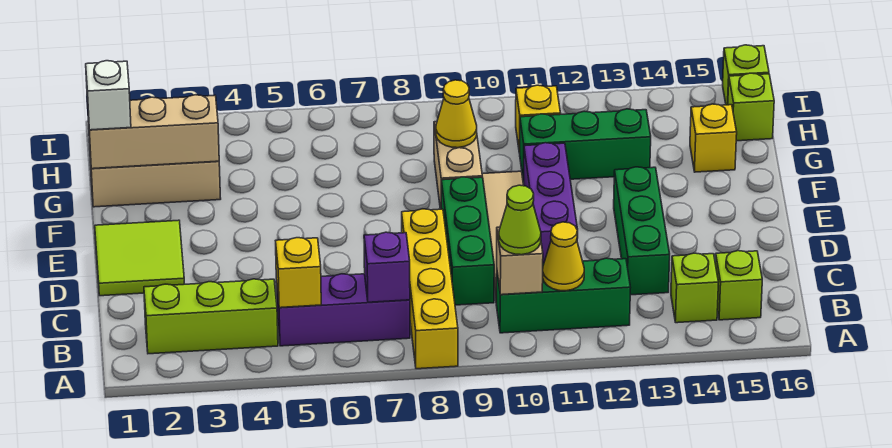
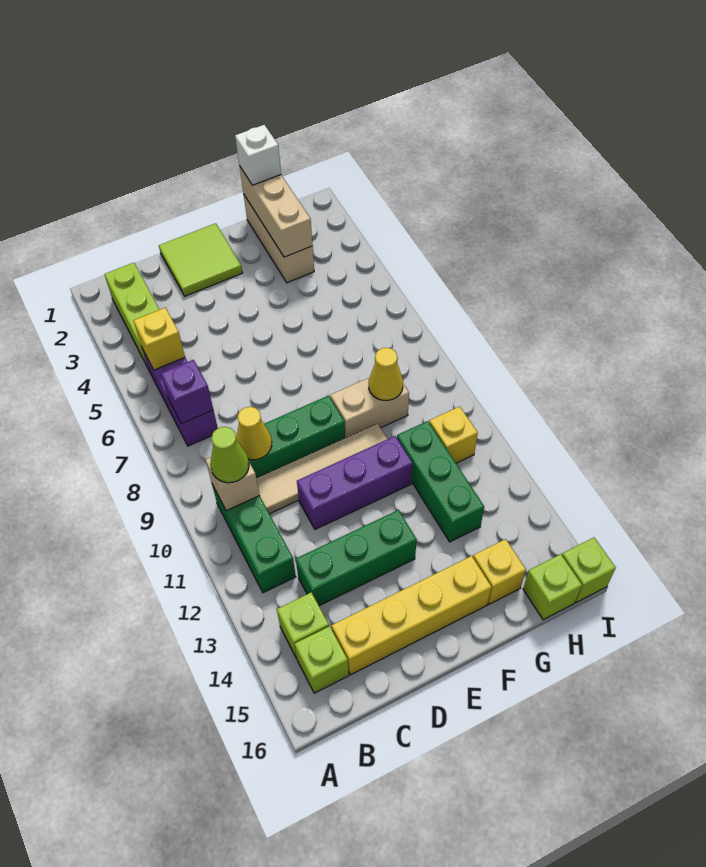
yellow brick A8:D8 level 1 -> yellow brick C15:F15 level 1
yellow cone B11 level 2 -> yellow cone C9 level 2

